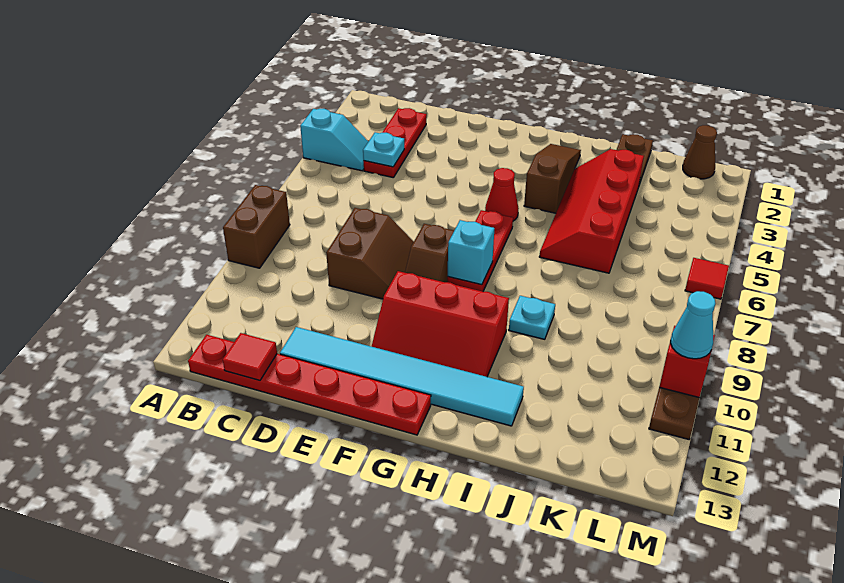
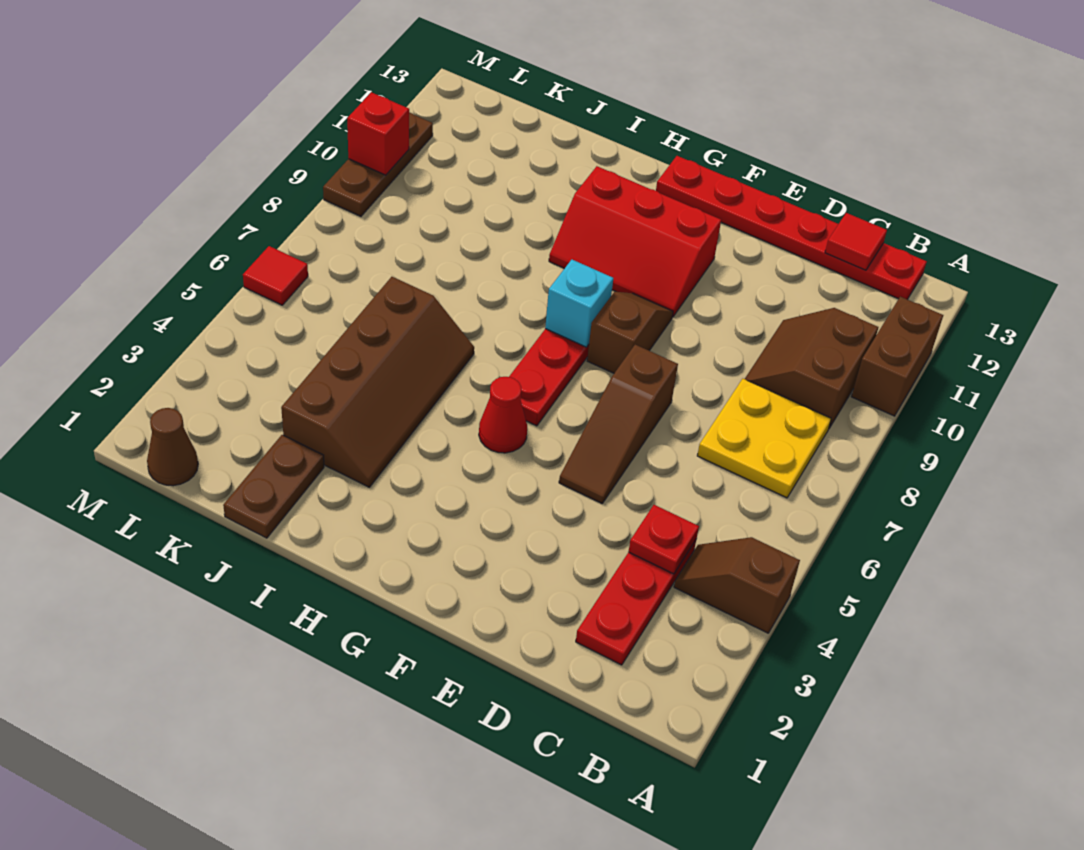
cyan slope A4:B4 level 1 top A -> brown slope A4:B4 level 1 top A
brown brick A8:A9 level 1 -> brown brick A10:A11 level 1
none -> yellow plate B7:C8 level 1
cyan plate C4 level 2 -> red plate C4 level 2
brown slope D8:E9 level 1 top D -> brown slope B9:C10 level 1 top B
cyan tile D12:I12 level 1 -> none
red slope F10:H11 level 1 top 10 -> red slope F10:H11 level 1 top 11
brown slope H2:H4 level 1 top 4 -> brown slope E5:E7 level 1 top 7
red slope I3:J6 level 1 top J -> brown slope I3:J6 level 1 top J
cyan plate I9 level 1 -> none
cyan cone M10 level 3 -> none

